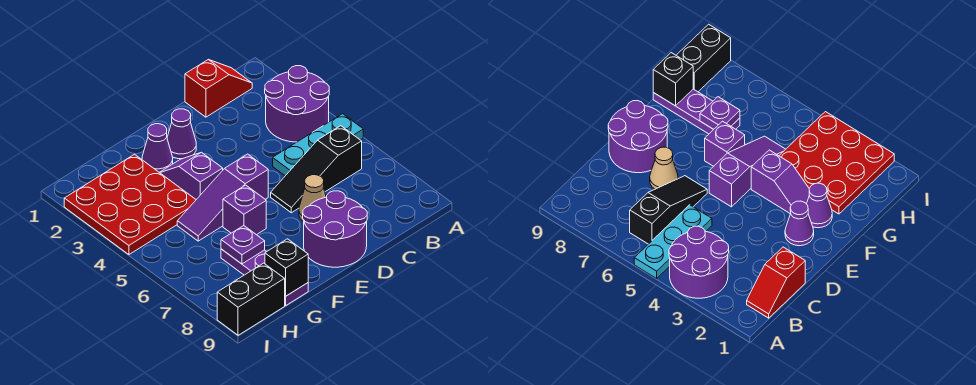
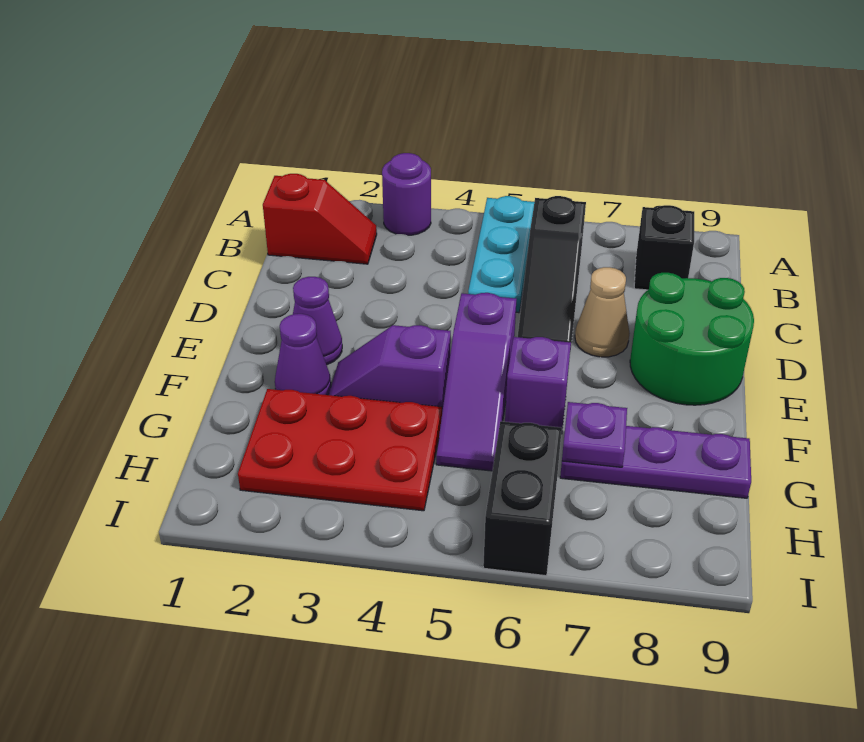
purple round brick A3:B4 level 1 -> purple round brick A3 level 1
red slope B1:C1 level 1 top C -> red slope B1:B2 level 1 top 1
purple round brick D8:E9 level 1 -> green round brick D8:E9 level 1
red plate G2:I4 level 1 -> red plate G2:H4 level 1
black brick G9 level 2 -> black brick B8 level 1
black brick H9:I9 level 1 -> black brick H6:I6 level 1

